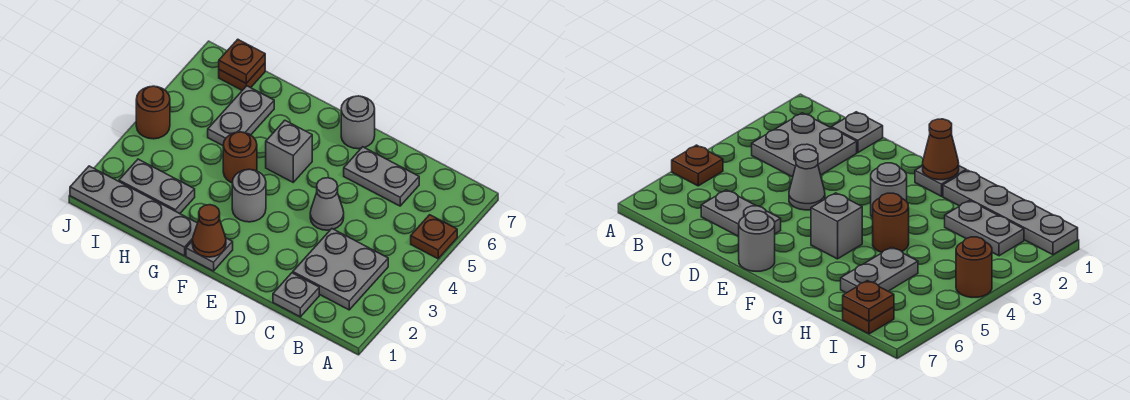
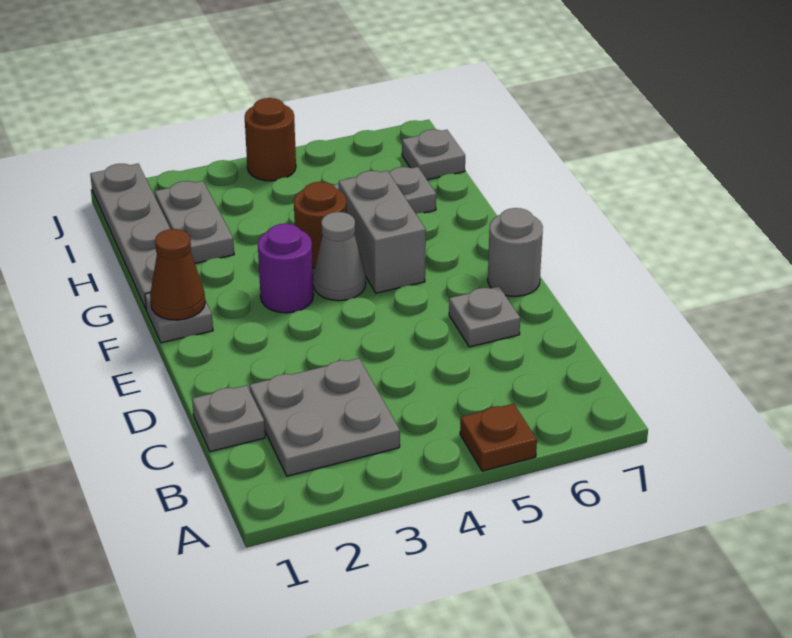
grey plate C6:D6 level 1 -> grey plate D6 level 1
grey cone D4 level 1 -> grey cone F4 level 1
grey round brick F3 level 1 -> purple round brick F3 level 1
grey brick F5 level 1 -> grey brick F5:G5 level 1
brown plate I7 level 1 -> grey plate I7 level 1
brown plate I7 level 2 -> none

